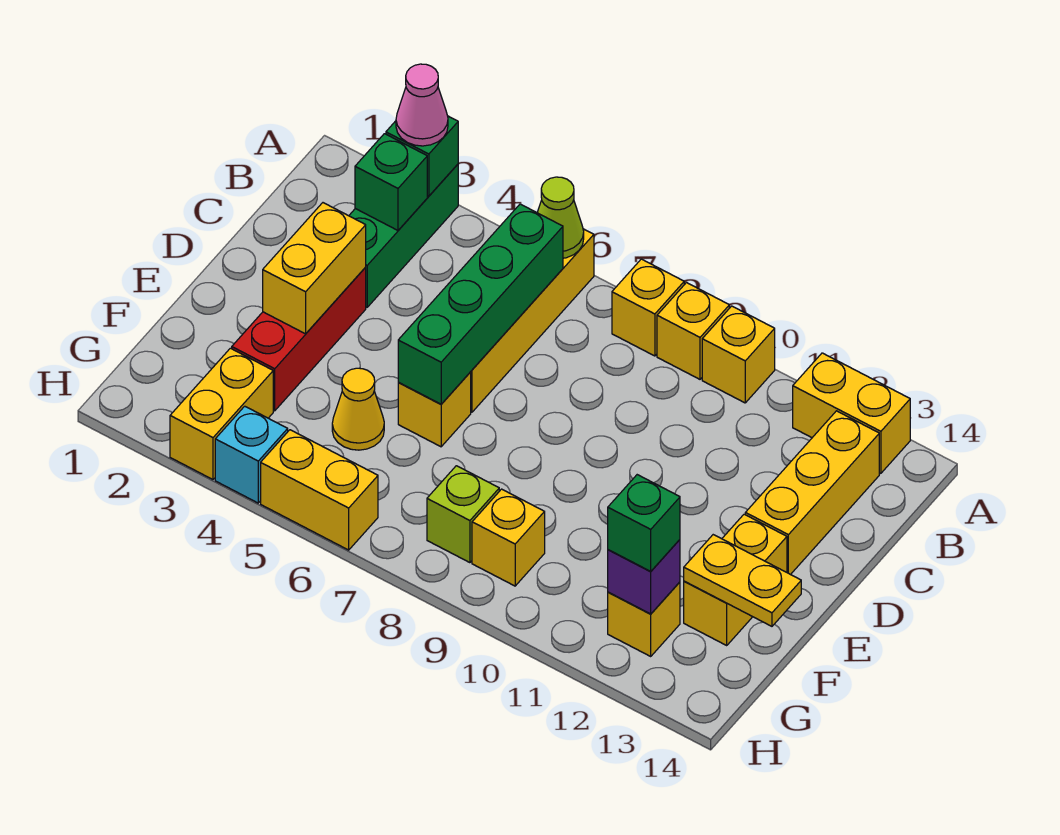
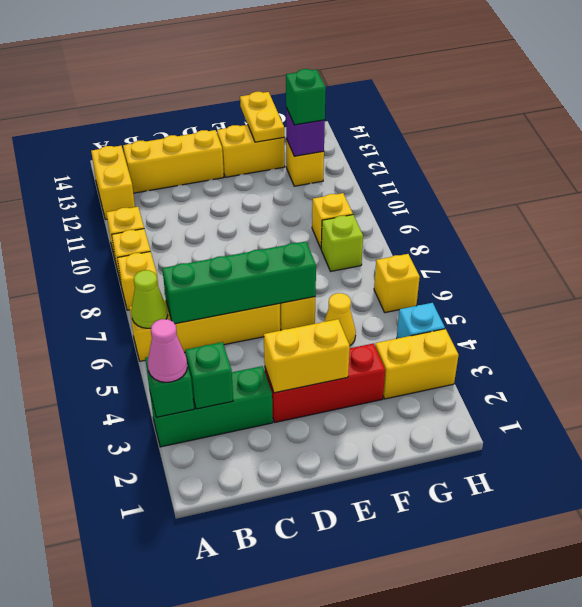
yellow brick H5:H6 level 1 -> yellow brick H6 level 1

